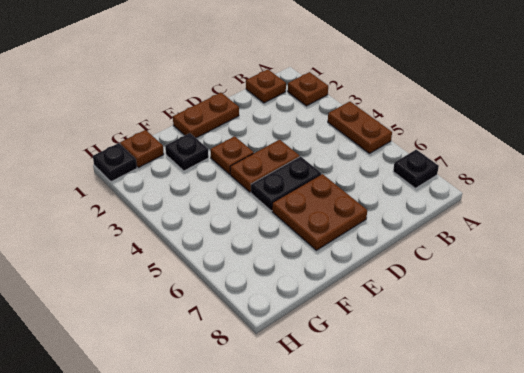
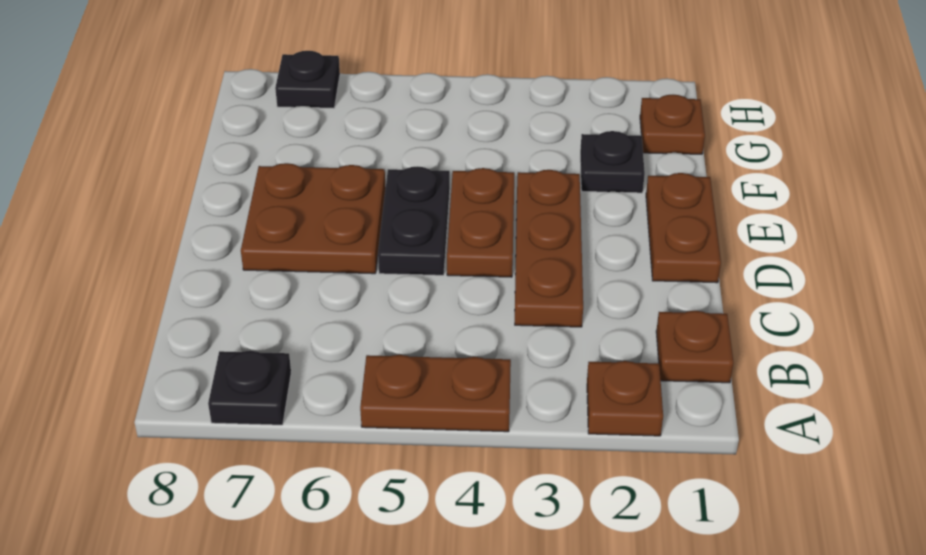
brown plate E3 level 1 -> brown plate C3:E3 level 1
black plate H1 level 1 -> black plate H7 level 1

